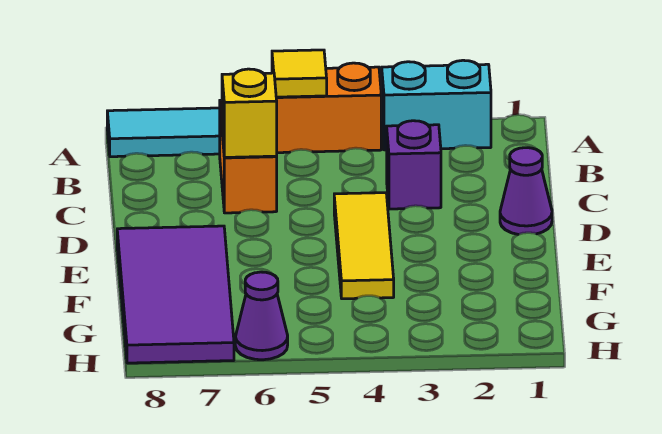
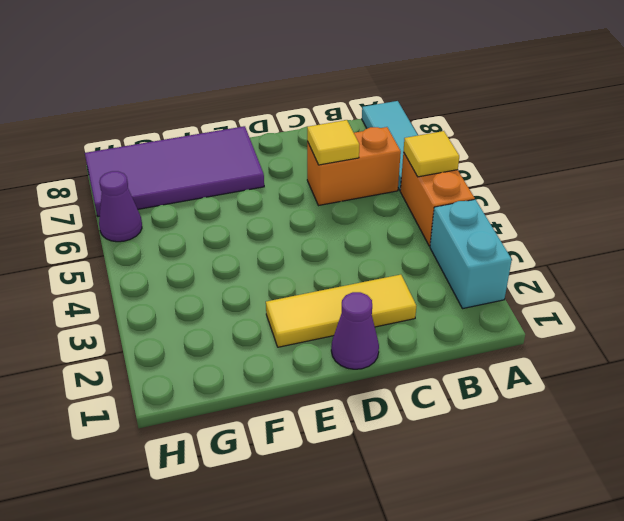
purple brick C3 level 1 -> none
yellow brick C6 level 2 -> yellow tile C6 level 2
yellow tile D4:F4 level 1 -> yellow tile C2:E2 level 1

